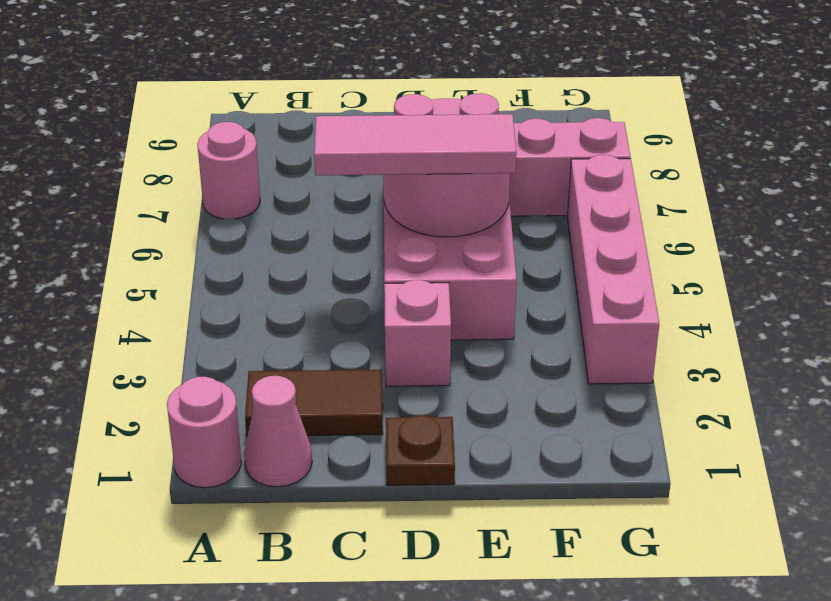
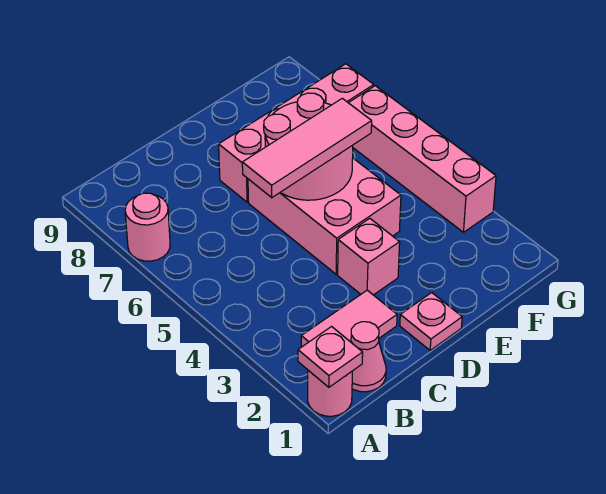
none -> pink plate A1 level 2
brown tile B2:C2 level 1 -> pink tile B2:C2 level 1
brown plate D1 level 1 -> pink plate D1 level 1

